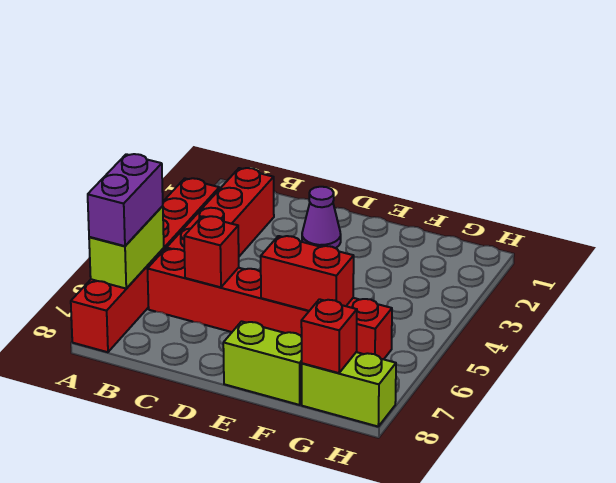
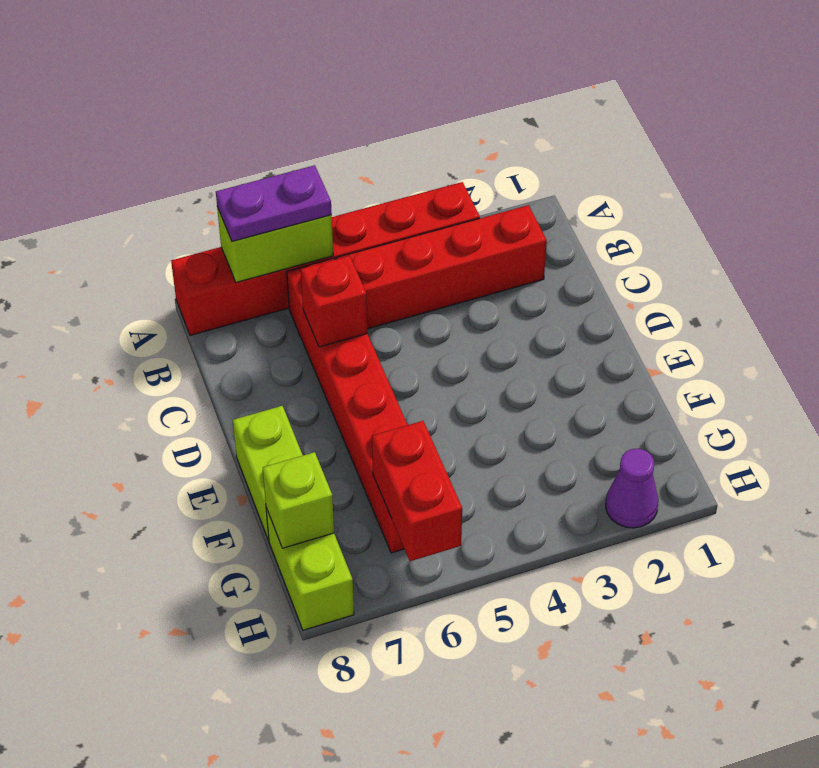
purple brick A6:A7 level 3 -> purple plate A6:A7 level 3
purple cone D2 level 1 -> purple cone H2 level 1
red brick E6:F6 level 2 -> red brick G6:H6 level 2
red brick G8 level 2 -> lime brick G8 level 2

